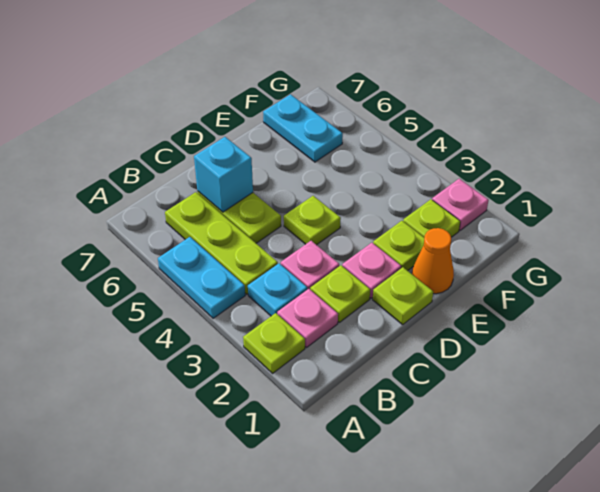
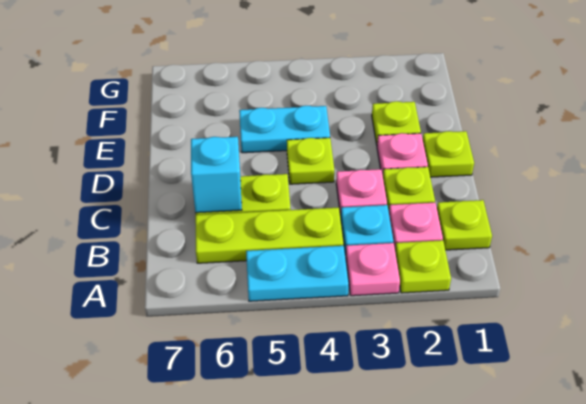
orange cone E1 level 1 -> none
lime plate F2 level 1 -> lime plate B1 level 1
cyan plate F6:F7 level 1 -> cyan plate E4:E5 level 1
pink plate G2 level 1 -> pink plate A3 level 1

